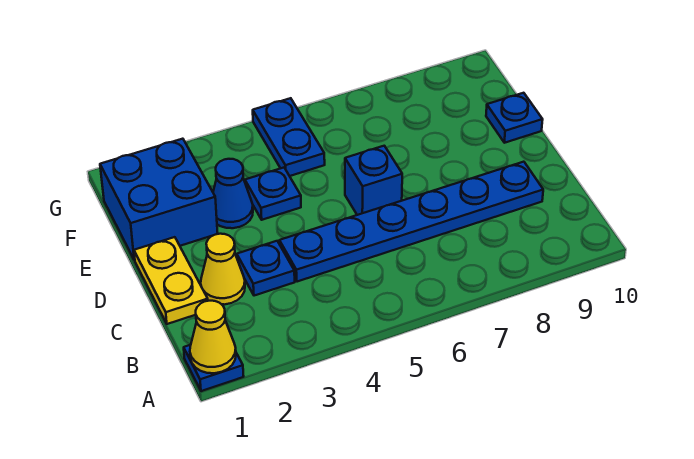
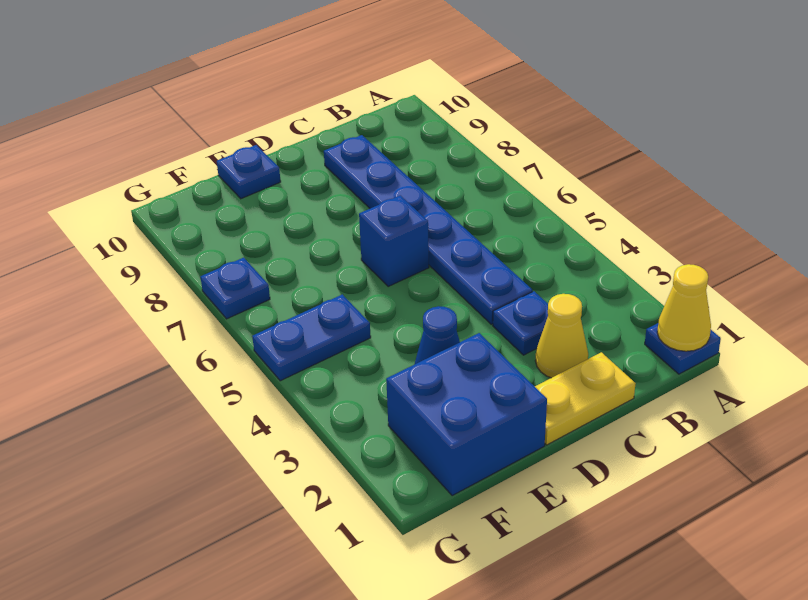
blue plate E4 level 1 -> blue plate G7 level 1

